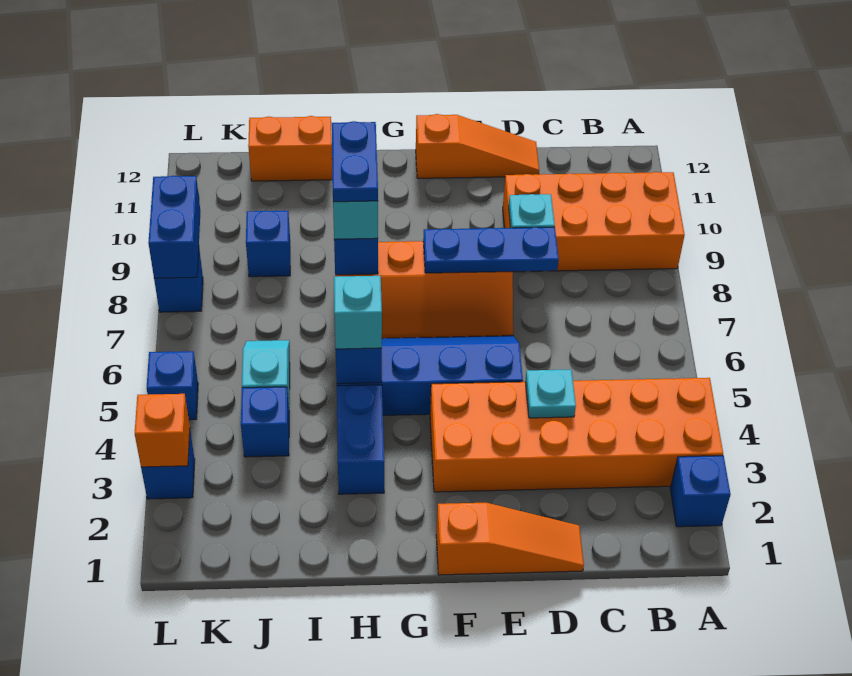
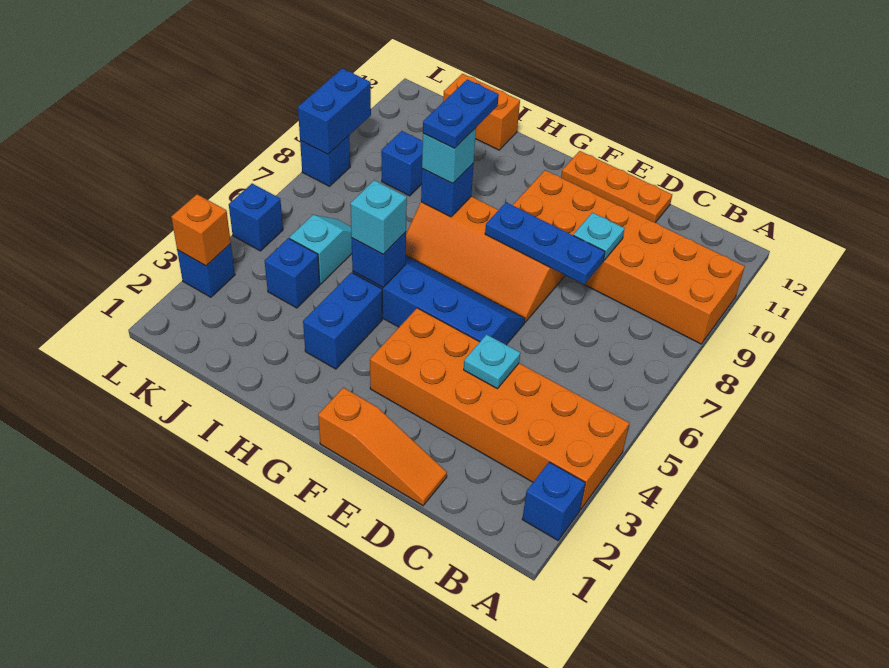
orange brick A9:D10 level 1 -> orange brick A9:F10 level 1
orange slope D12:F12 level 1 top F -> orange plate D12:F12 level 1

